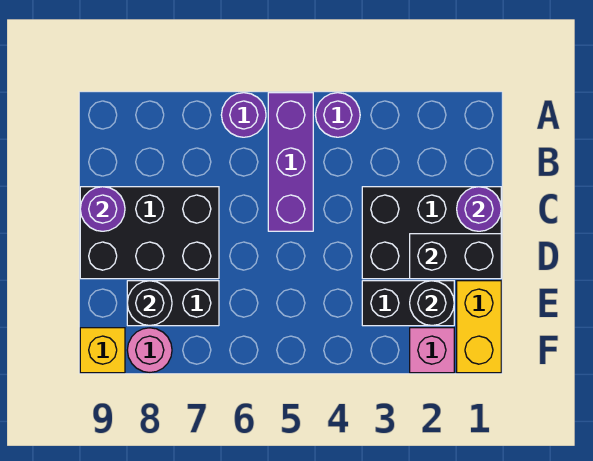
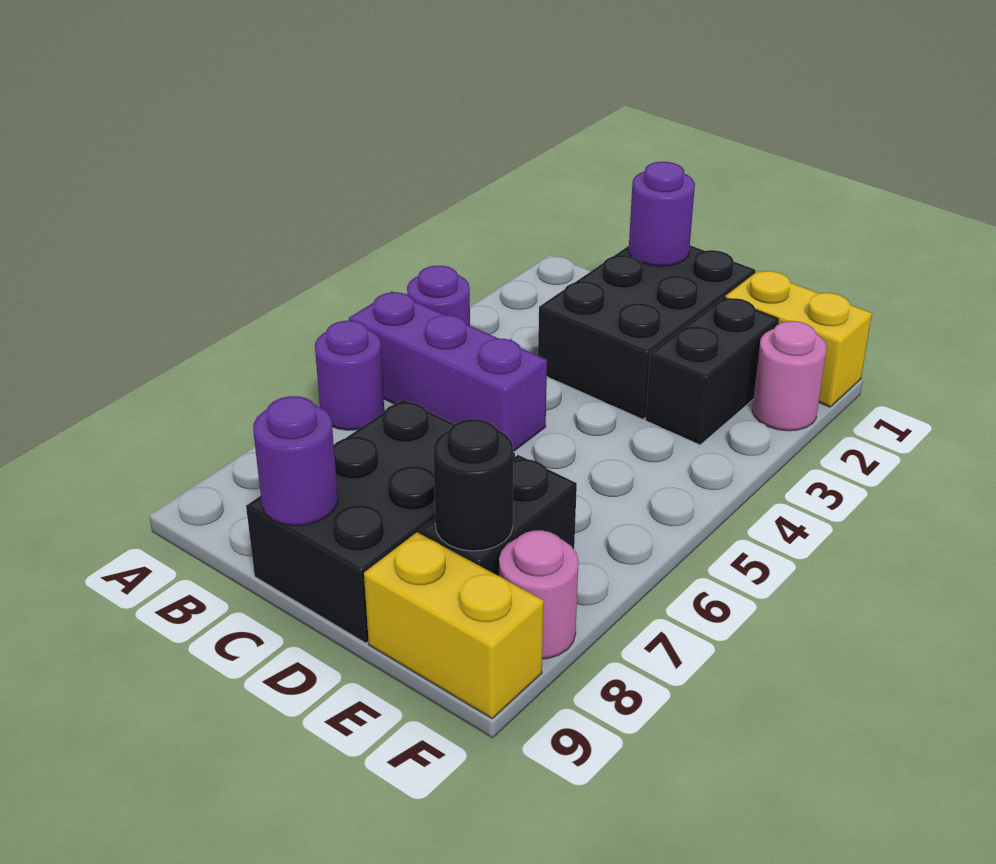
black brick D1:D2 level 2 -> none
black round brick E2 level 2 -> none
pink brick F2 level 1 -> pink round brick F2 level 1
yellow brick F9 level 1 -> yellow brick E9:F9 level 1

